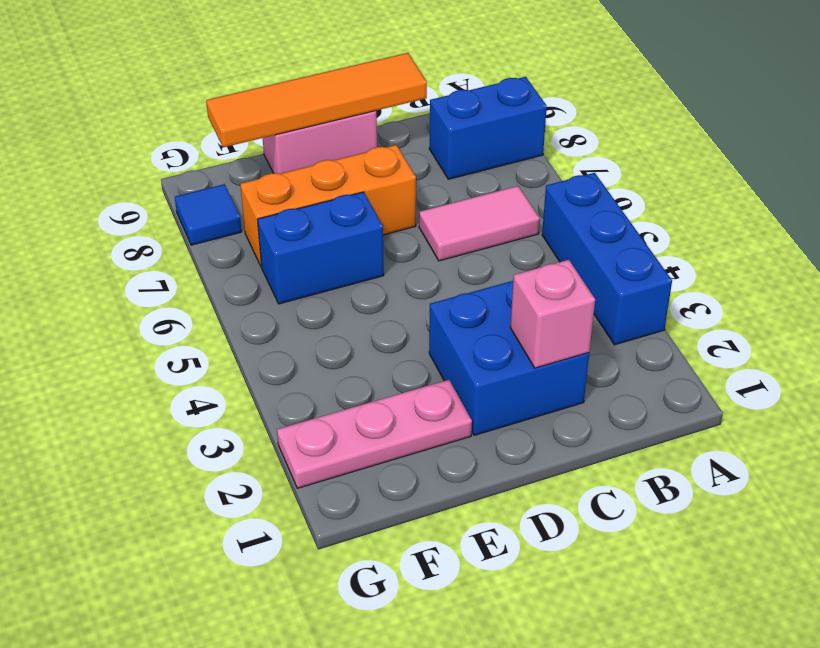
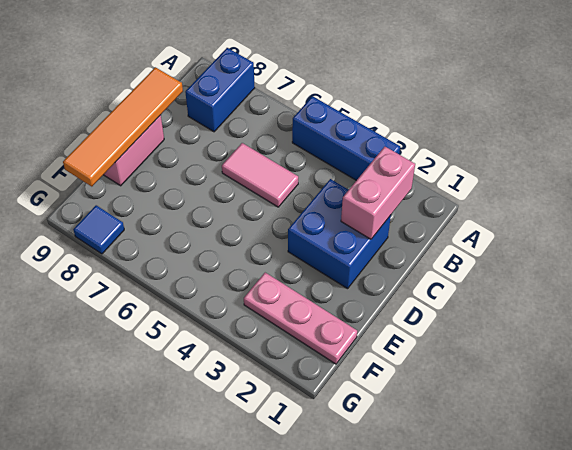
pink tile B6:C6 level 1 -> pink tile C5:C6 level 1
pink brick C2 level 2 -> pink brick B2:C2 level 2
orange brick D7:F7 level 1 -> none
pink plate E2:G2 level 1 -> pink plate F1:F3 level 1
blue brick E6:F6 level 1 -> none

